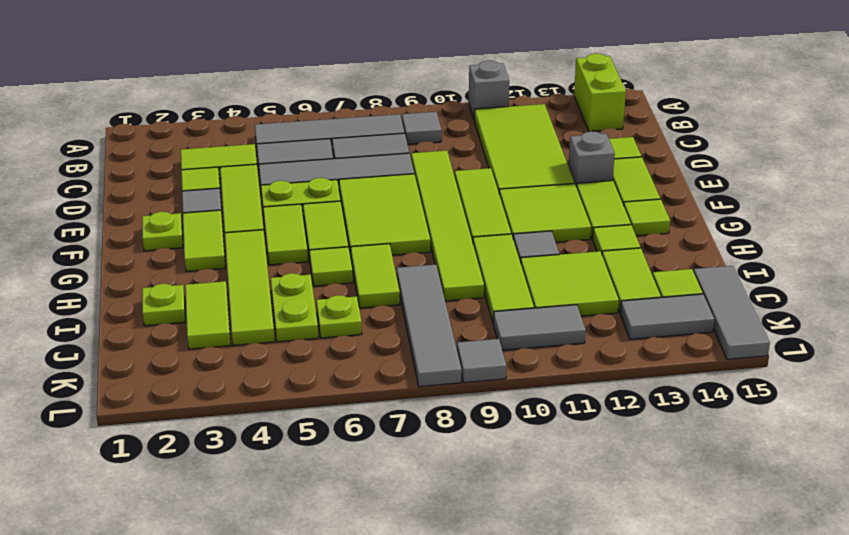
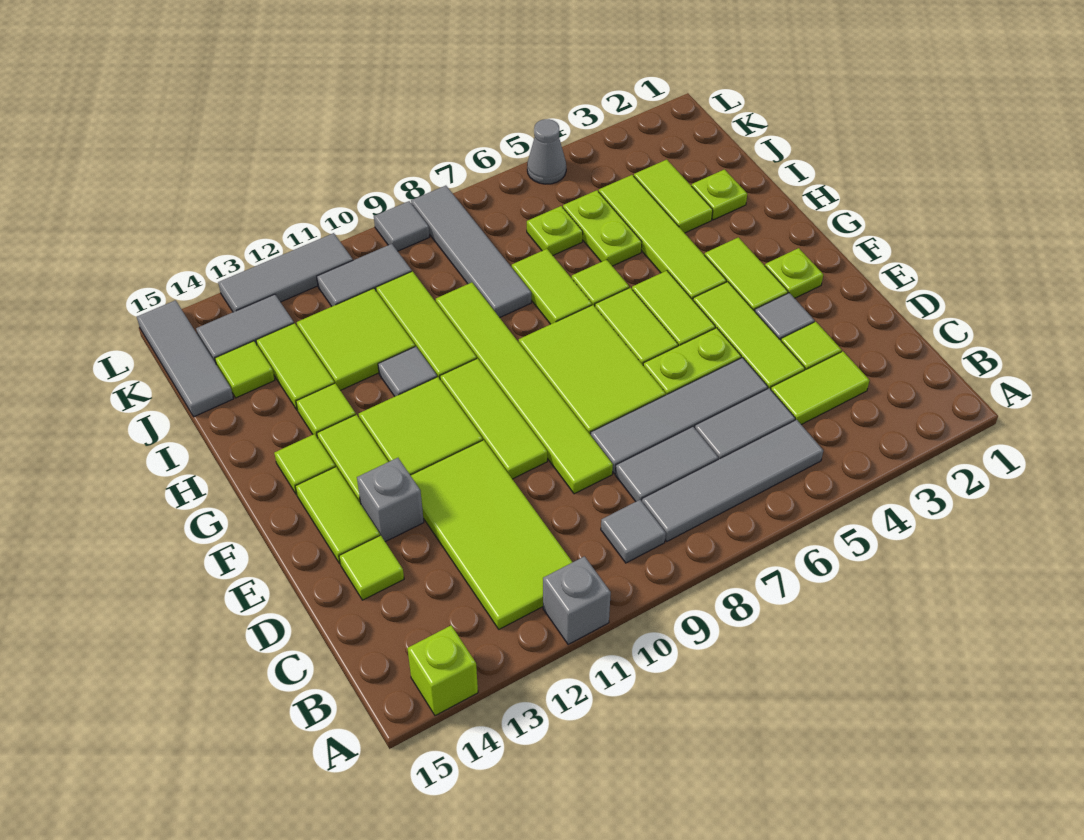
lime brick A14:B14 level 1 -> lime brick A14 level 1
none -> grey cone L5 level 1
none -> grey tile L11:L13 level 1

